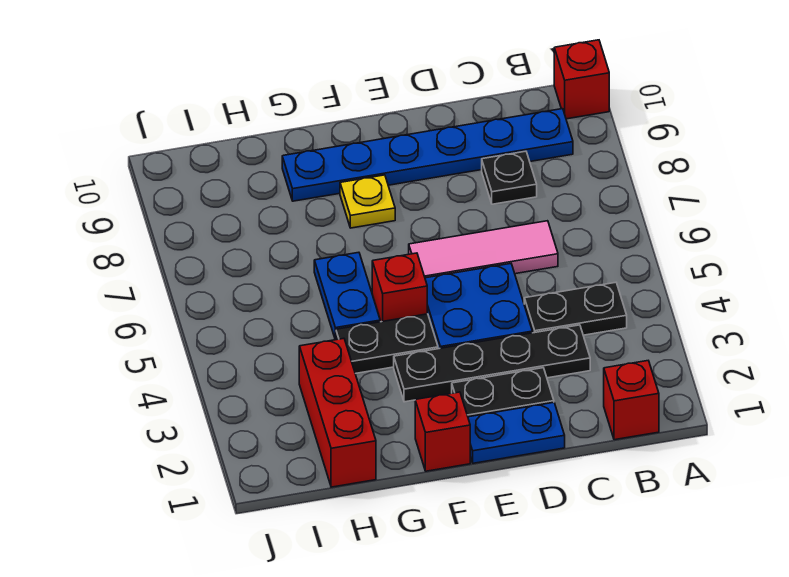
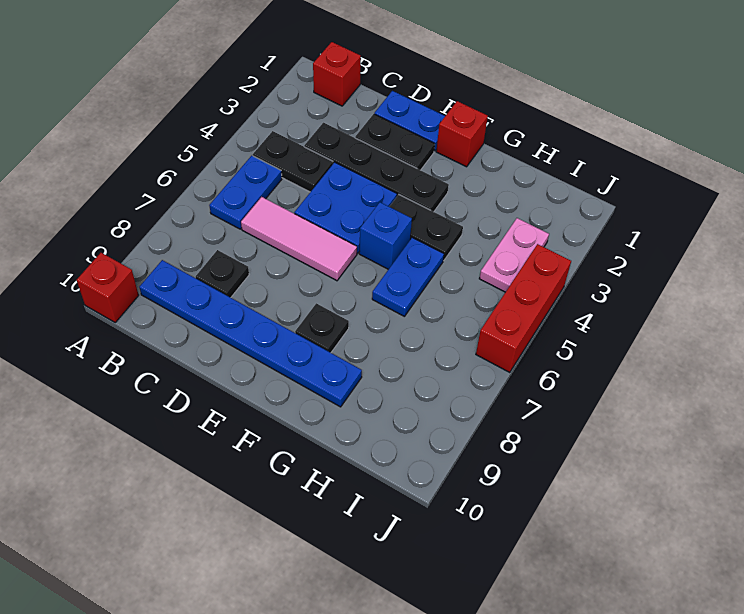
none -> blue plate B5:B6 level 1
red brick F5 level 1 -> blue brick F5 level 1
yellow plate F8 level 1 -> black plate F8 level 1
red brick H1:H3 level 1 -> red brick J4:J6 level 1
none -> pink plate I3:I4 level 1

